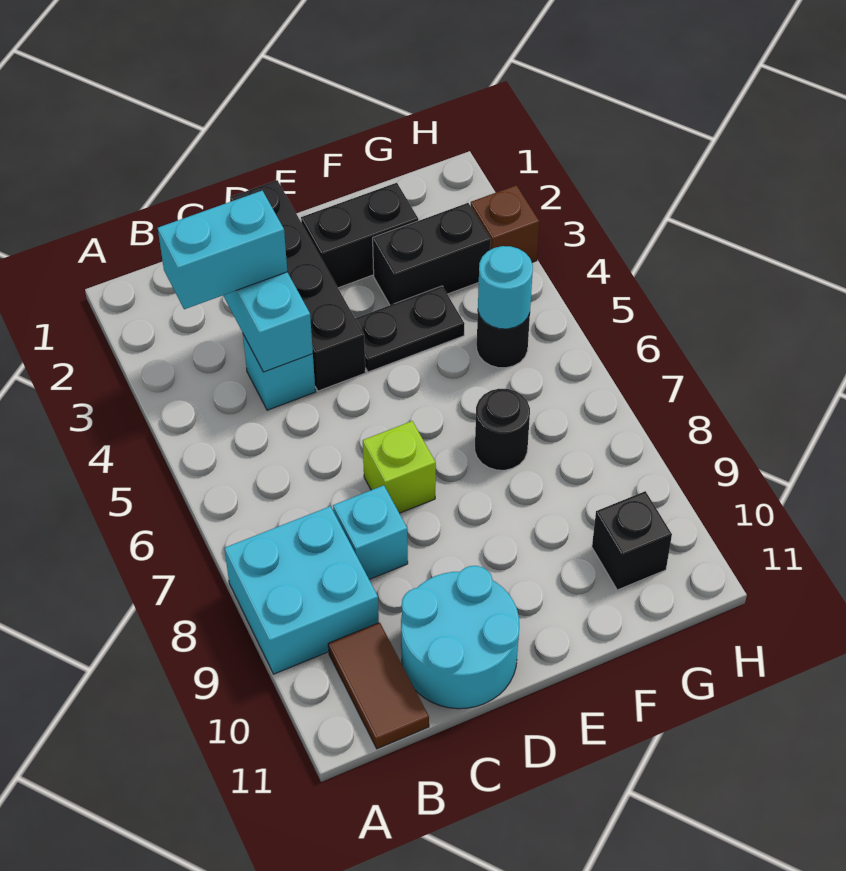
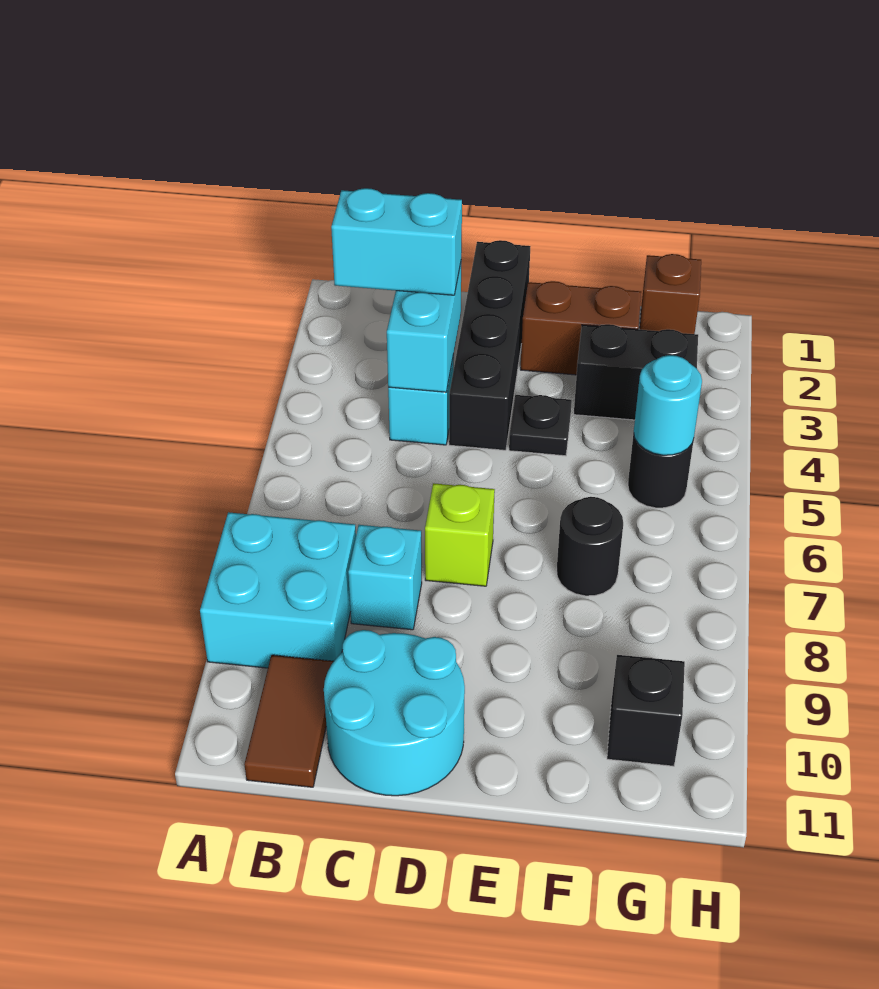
black brick E2:F2 level 1 -> brown brick E2:F2 level 1
black plate E4:F4 level 1 -> black plate E4 level 1
brown brick H3 level 1 -> brown brick G1 level 1

